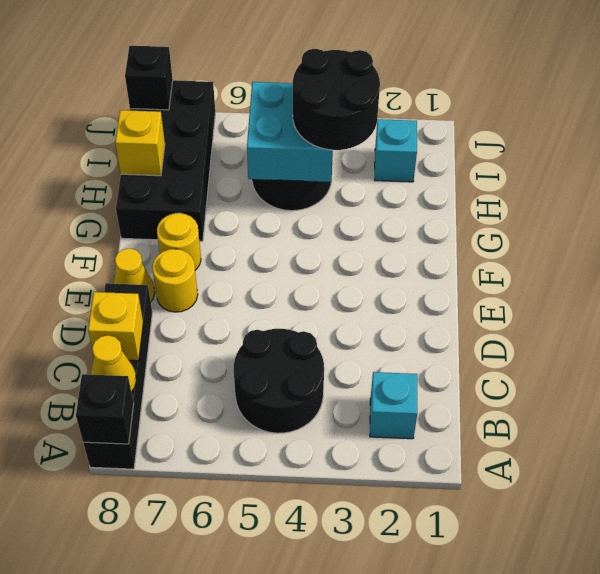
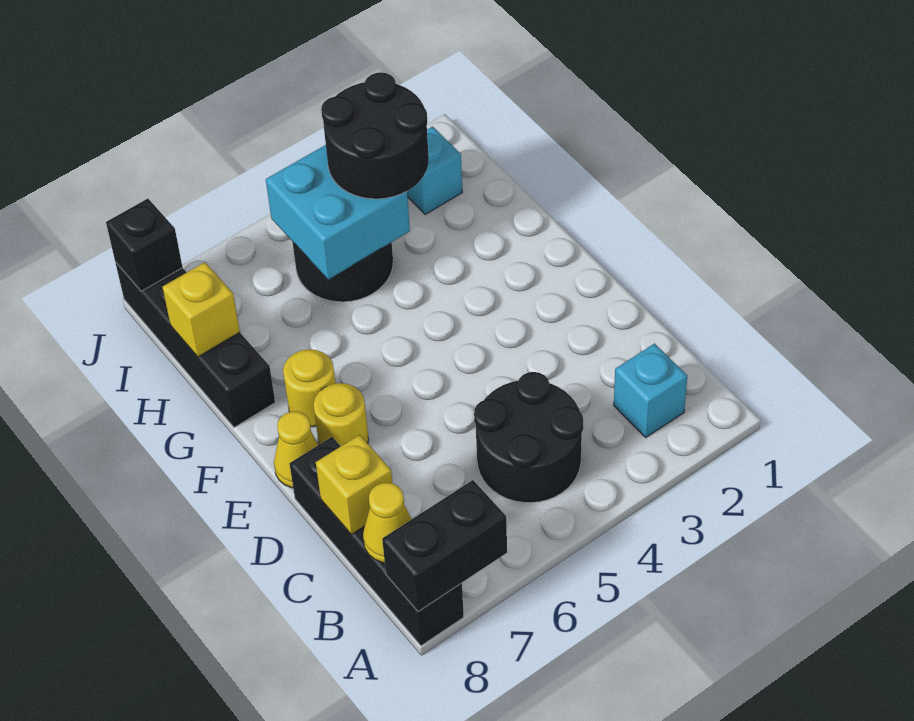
black brick A8 level 2 -> black brick A7:A8 level 2
black brick G7:J8 level 1 -> black brick G8:J8 level 1

